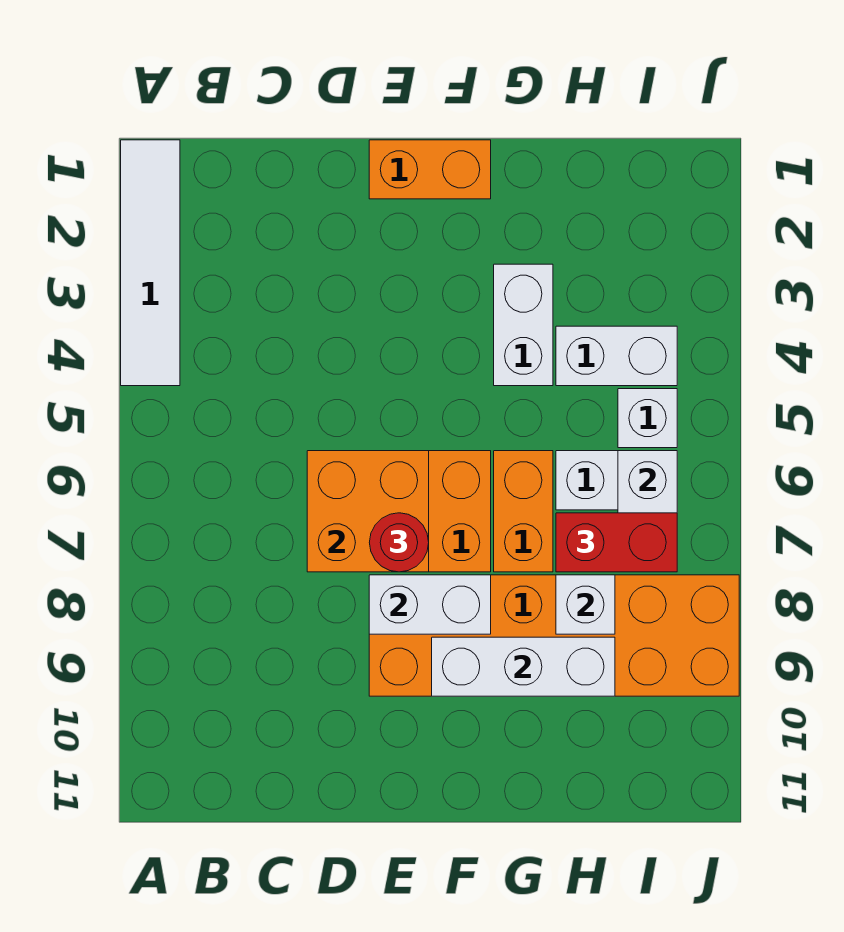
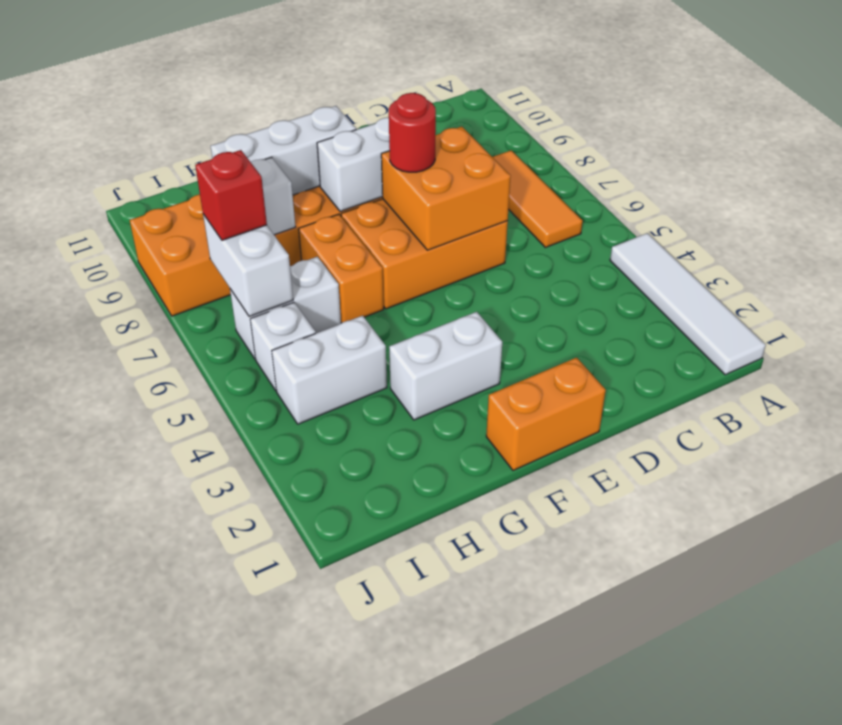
none -> orange tile B6:B8 level 1
white brick G3:G4 level 1 -> white brick F3:G3 level 1
red brick H7:I7 level 3 -> red brick I7 level 3

